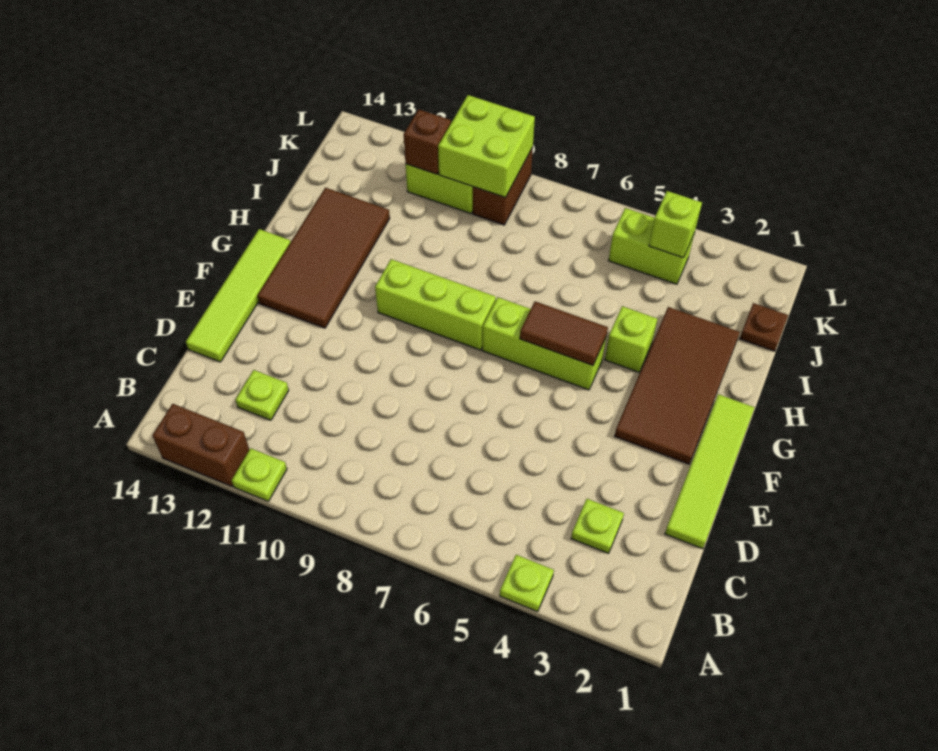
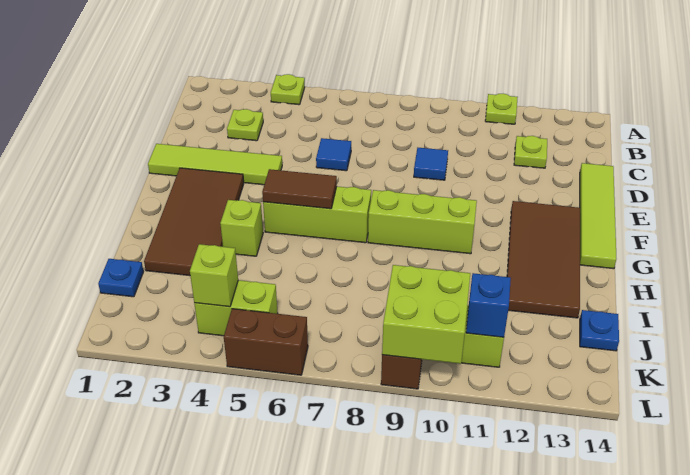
brown brick A12:A13 level 1 -> brown brick L5:L6 level 1
lime tile D1:G1 level 1 -> lime tile E1:E4 level 1
none -> blue tile D6 level 1
none -> blue tile D9 level 1
brown plate J1 level 1 -> blue plate J1 level 1
none -> blue plate J14 level 1
brown brick K11 level 2 -> blue brick K11 level 2

